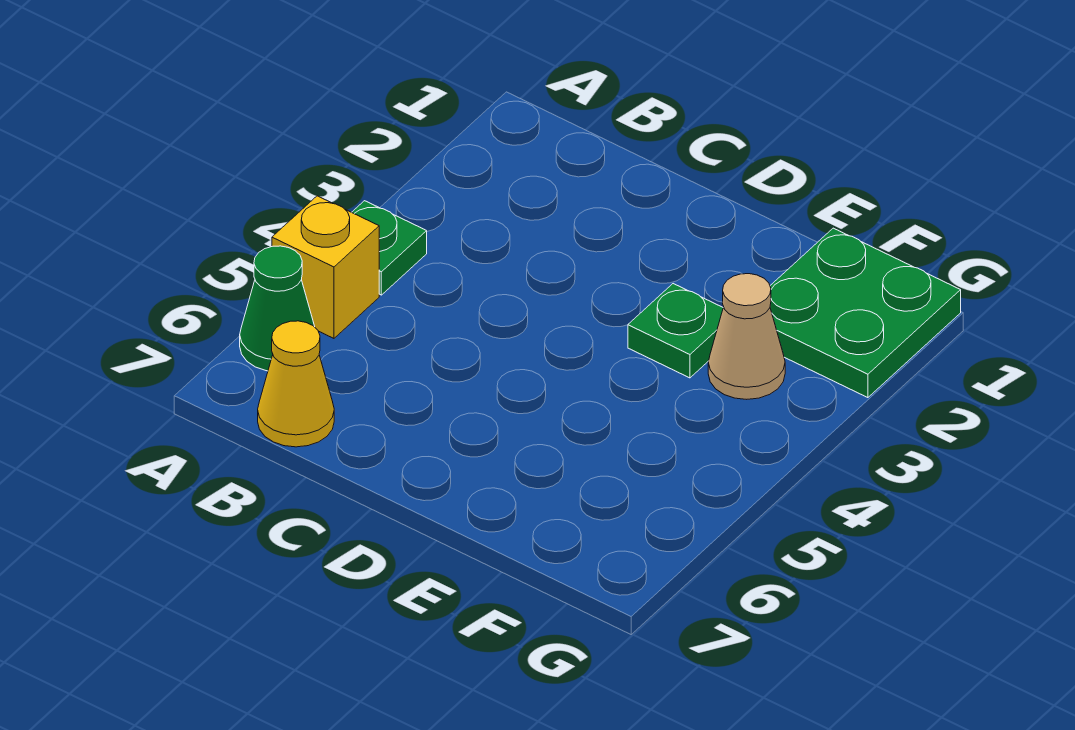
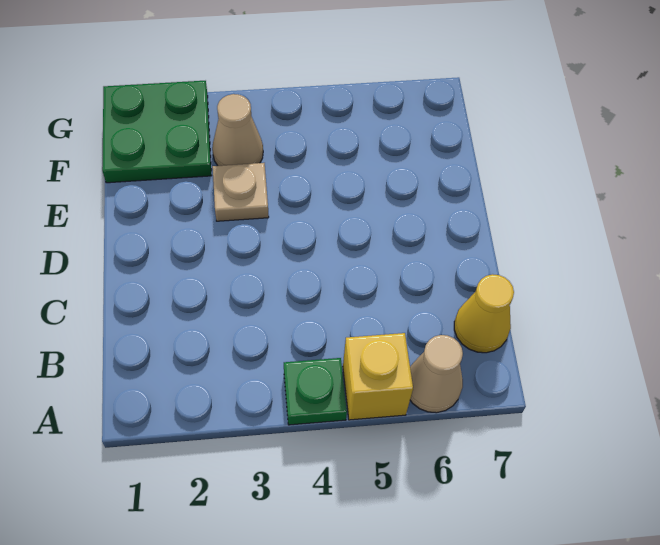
green cone A6 level 1 -> tan cone A6 level 1
green plate E3 level 1 -> tan plate E3 level 1

